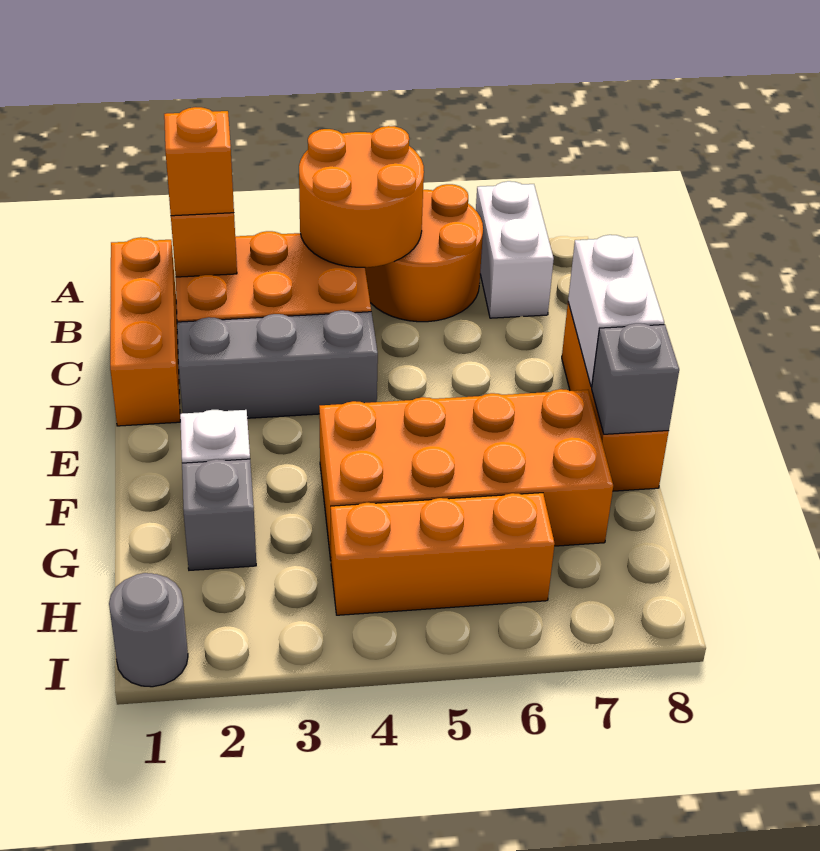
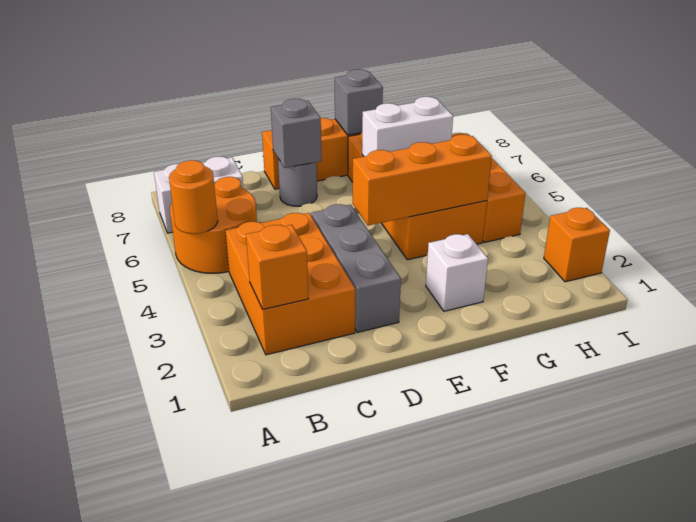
orange round brick A4:B5 level 2 -> orange round brick A5 level 2
orange brick B1:D1 level 1 -> orange brick E4:G4 level 2
orange brick B2 level 3 -> orange brick I2 level 1
white brick D8:E8 level 2 -> white brick F6:G6 level 2
grey brick G2 level 1 -> grey brick D7 level 2
grey round brick I1 level 1 -> grey round brick D7 level 1

